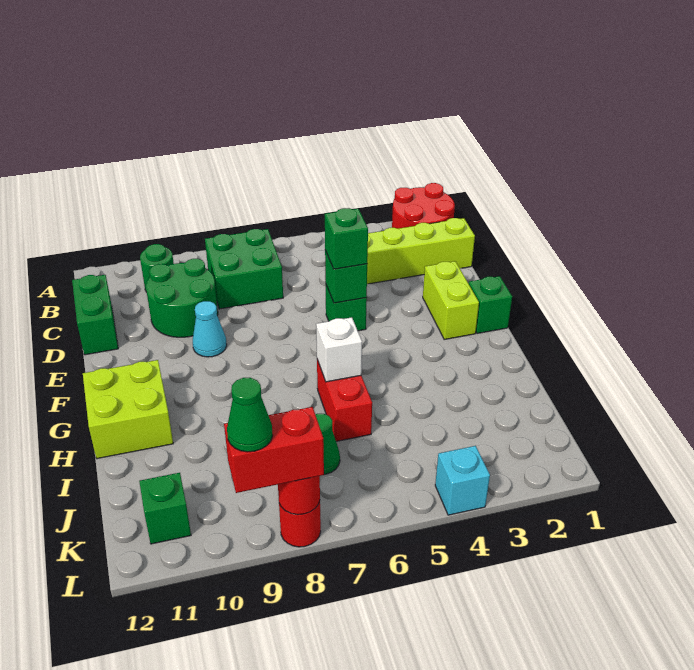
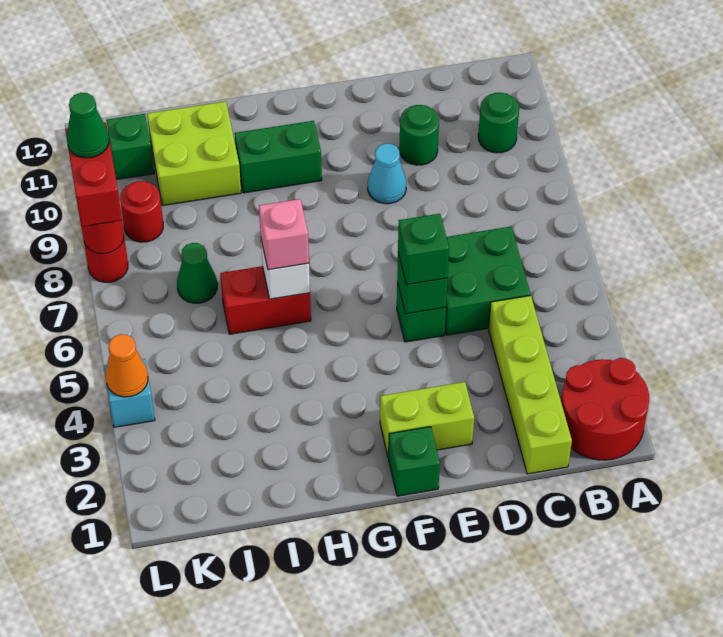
green brick B7:C8 level 1 -> green brick C5:D6 level 1
green round brick C9:D10 level 1 -> green round brick D10 level 1
green brick C12:D12 level 1 -> green brick G10:H10 level 1
lime brick G11:H12 level 1 -> lime brick I10:J11 level 1
none -> pink brick H6 level 3
none -> red round brick K9 level 1
none -> orange cone L4 level 2

